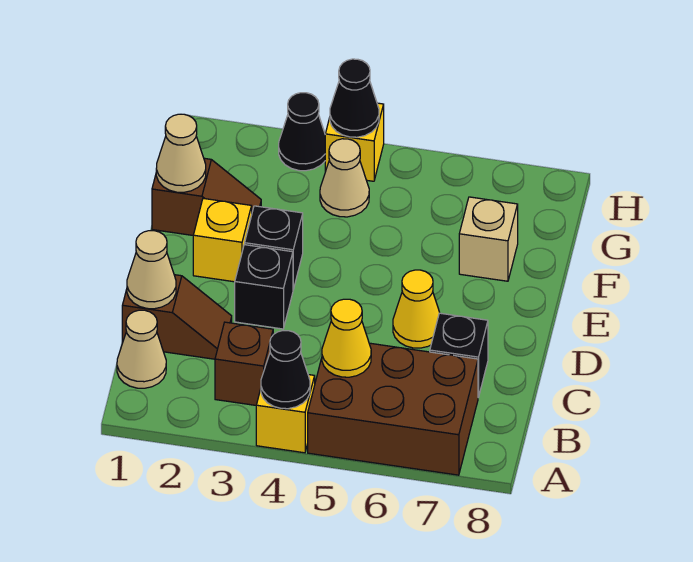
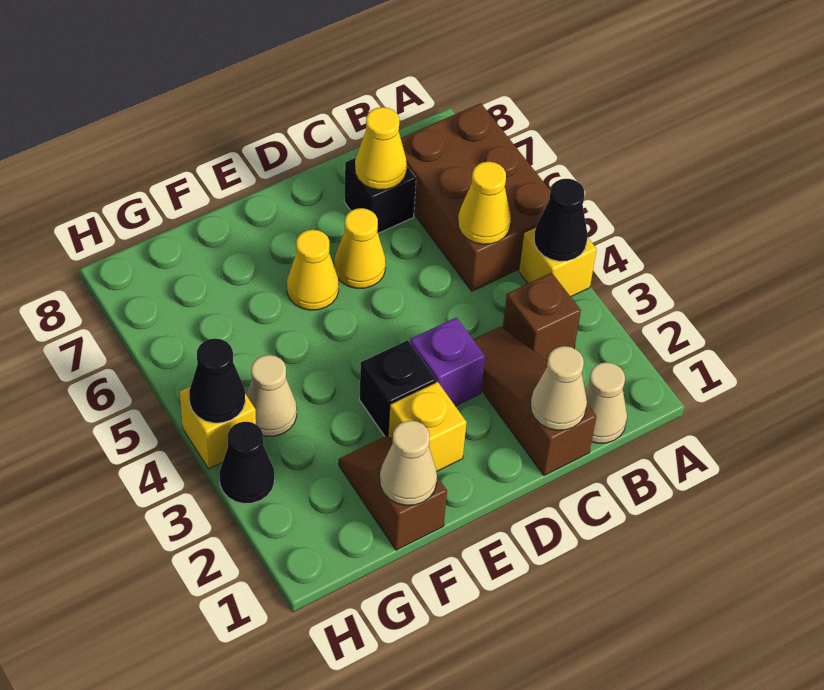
brown slope C1:C2 level 1 top 1 -> brown slope C1:C3 level 1 top 1
none -> yellow cone C7 level 2
black brick D3 level 1 -> purple brick D3 level 1
none -> yellow cone E6 level 1
tan brick F7 level 1 -> none

